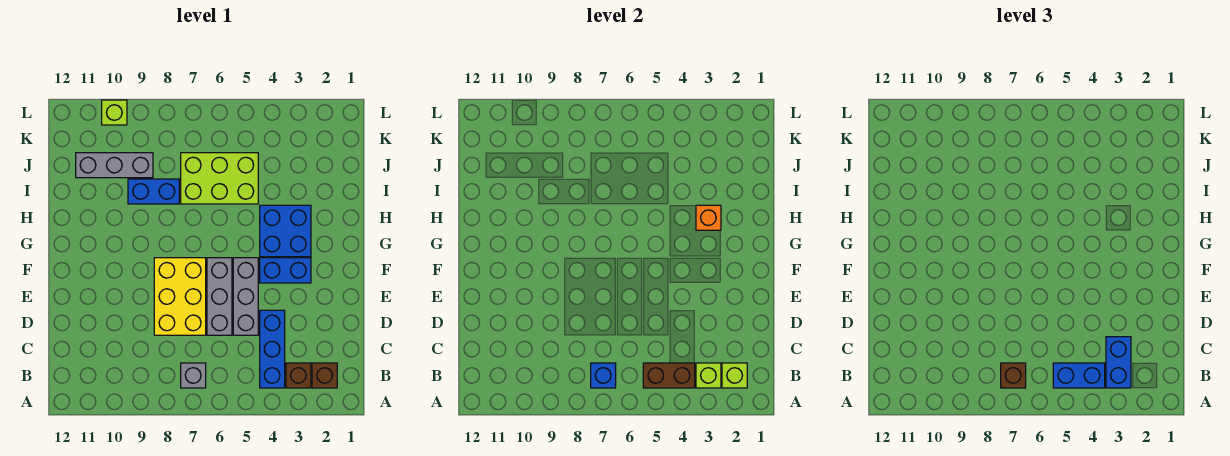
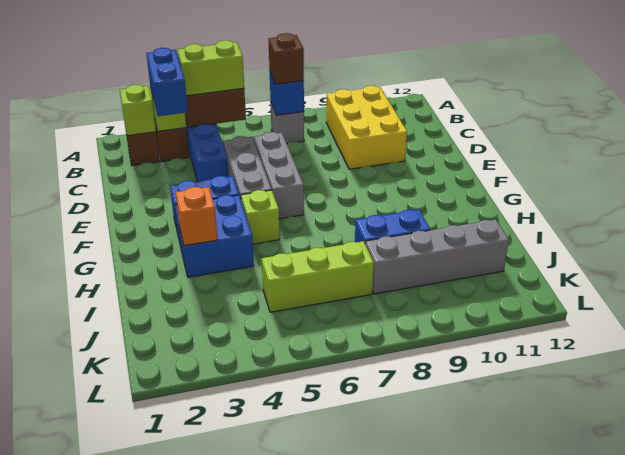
blue brick B4:B5 level 3 -> lime brick B4:B5 level 3
yellow brick D7:F8 level 1 -> yellow brick B9:D10 level 1
lime brick I5:J7 level 1 -> lime brick J5:J7 level 1
grey brick J9:J11 level 1 -> grey brick J8:J11 level 1
lime brick L10 level 1 -> lime brick G5 level 1

